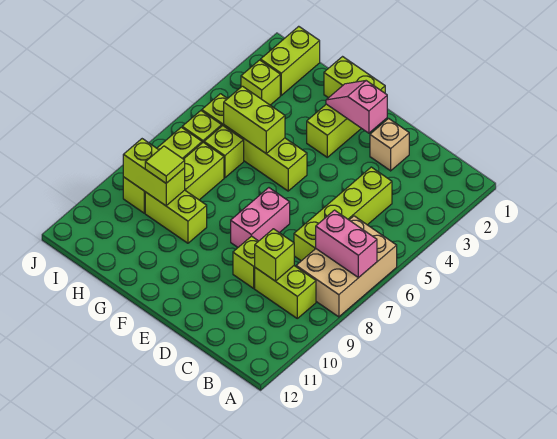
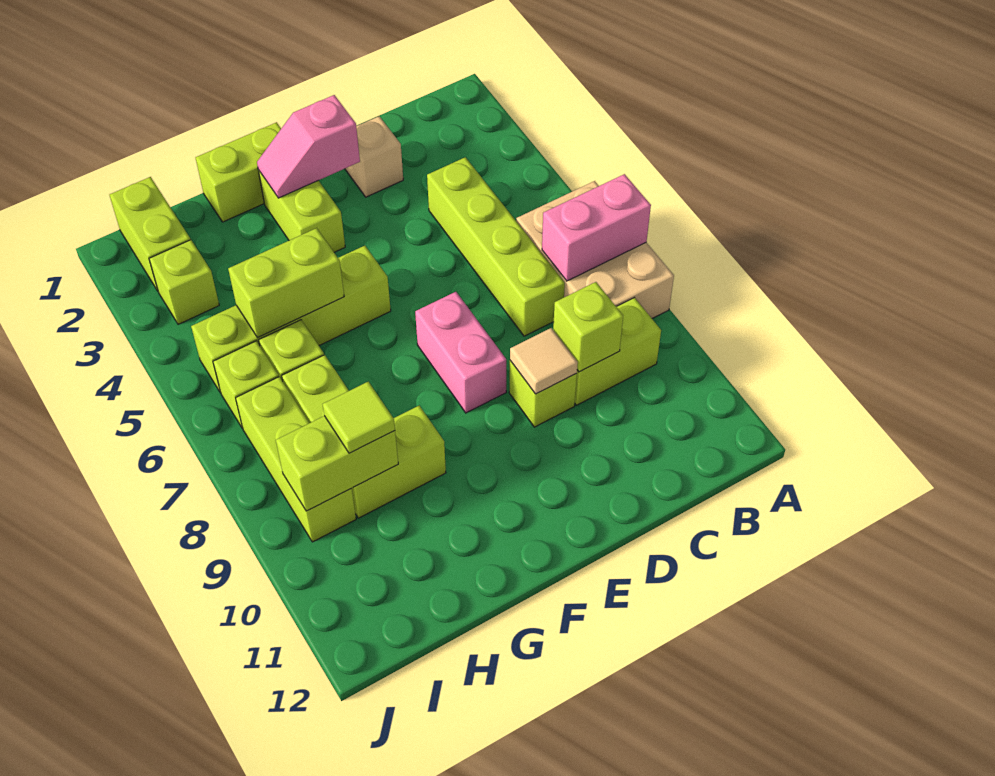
none -> tan tile D9 level 2

